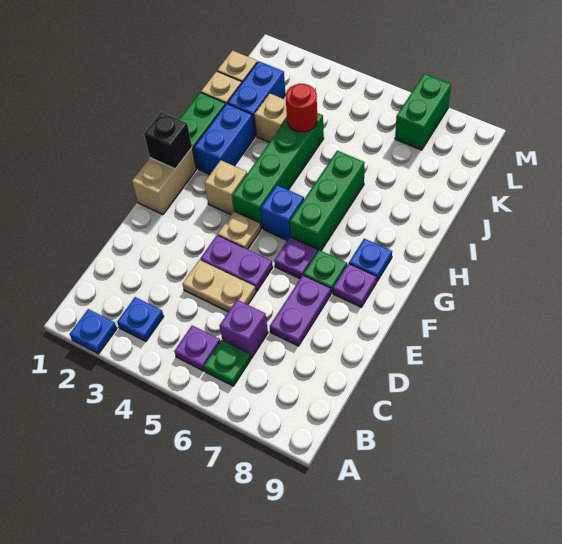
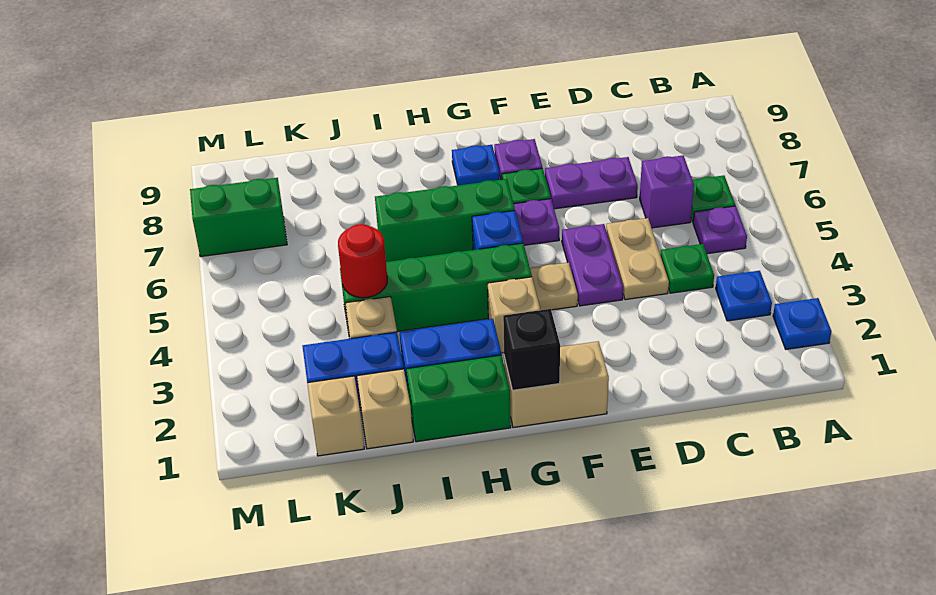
none -> green plate C4 level 1

